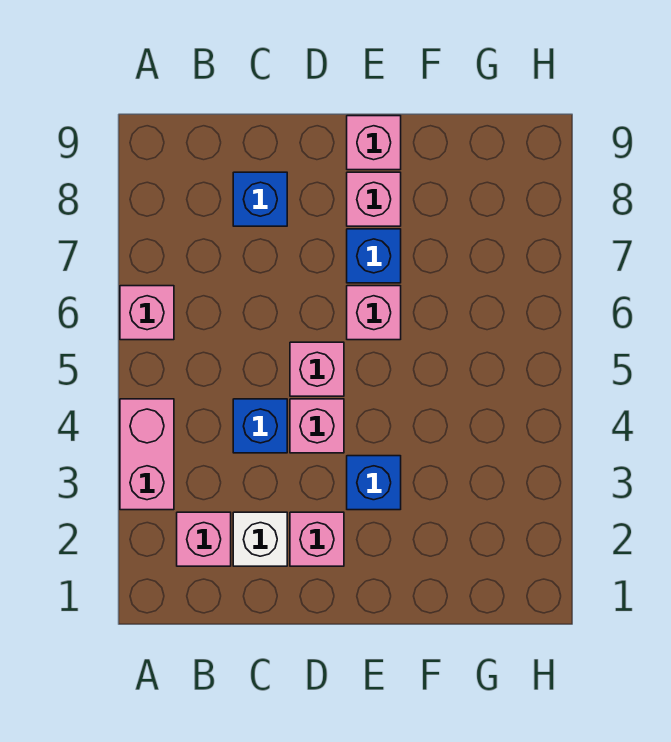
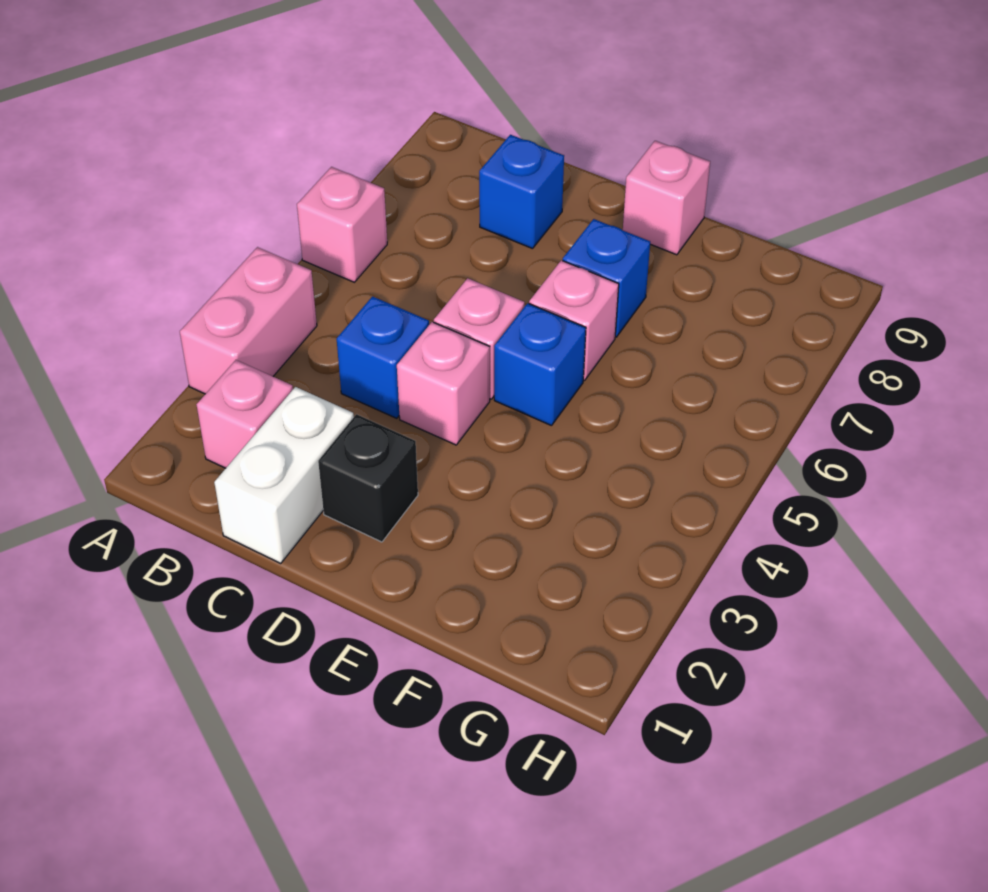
white brick C2 level 1 -> white brick C1:C2 level 1
pink brick D2 level 1 -> black brick D2 level 1
blue brick E3 level 1 -> blue brick E5 level 1
pink brick E8 level 1 -> none

